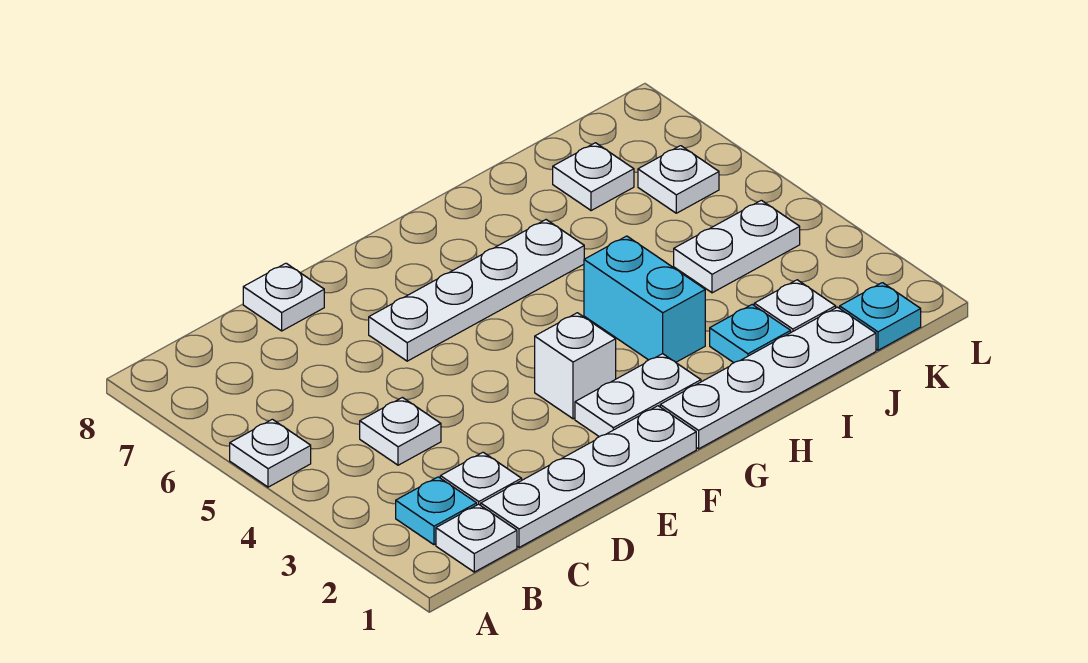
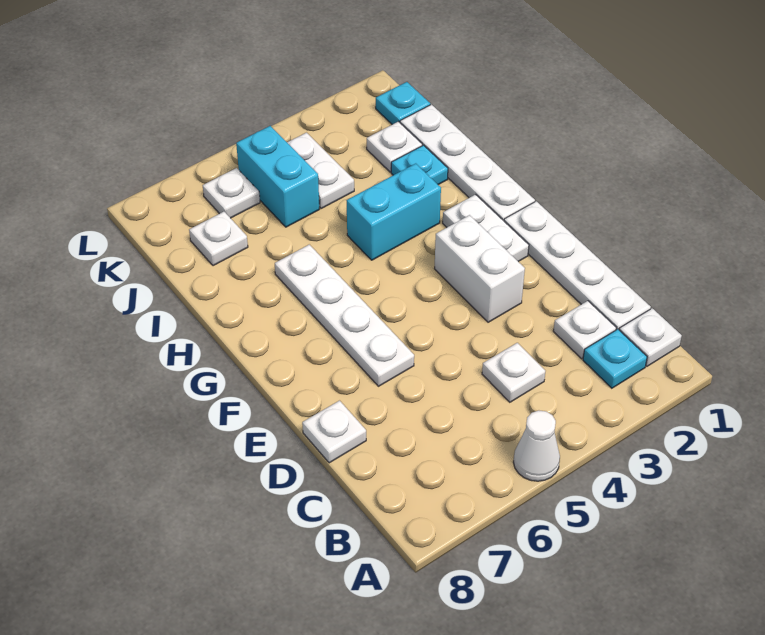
white plate A5 level 1 -> white cone A5 level 1
white brick F3 level 1 -> white brick E3:F3 level 1
none -> cyan brick J5:K5 level 1

